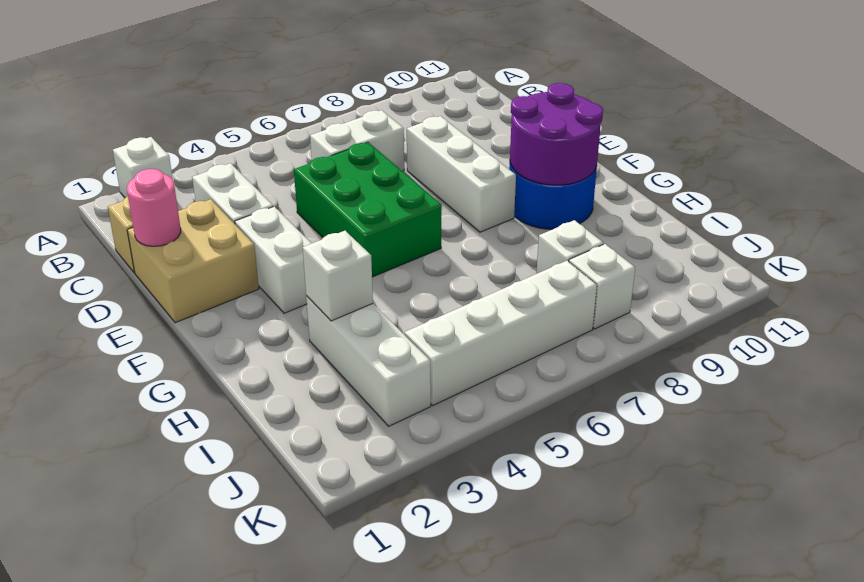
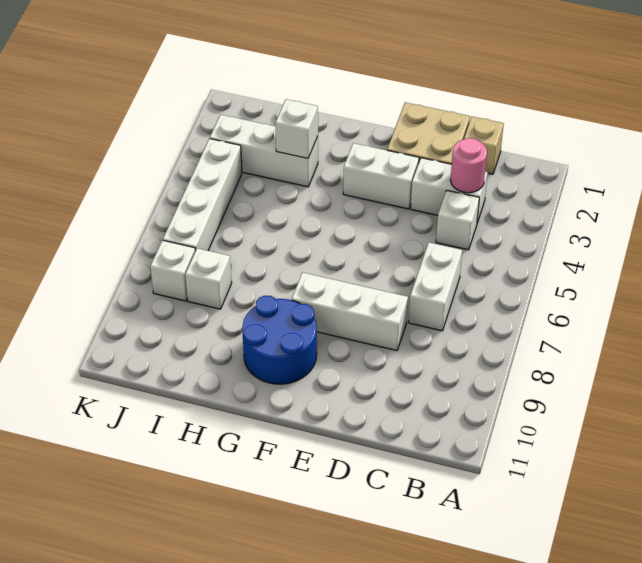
white brick A2 level 1 -> white brick C4 level 1
pink round brick D1 level 2 -> pink round brick C3 level 2
green brick D5:F6 level 1 -> none
purple round brick F9:G10 level 2 -> none

